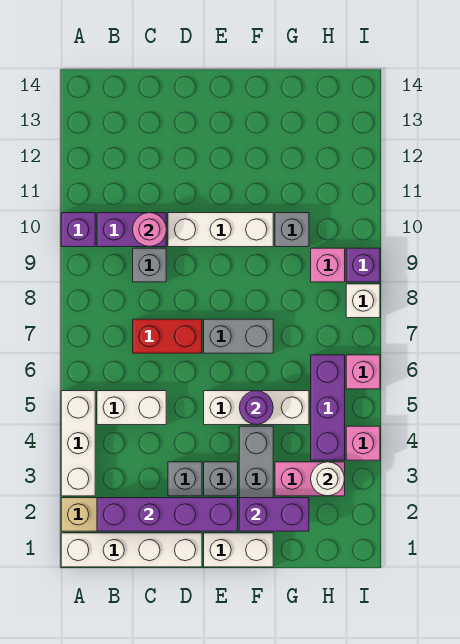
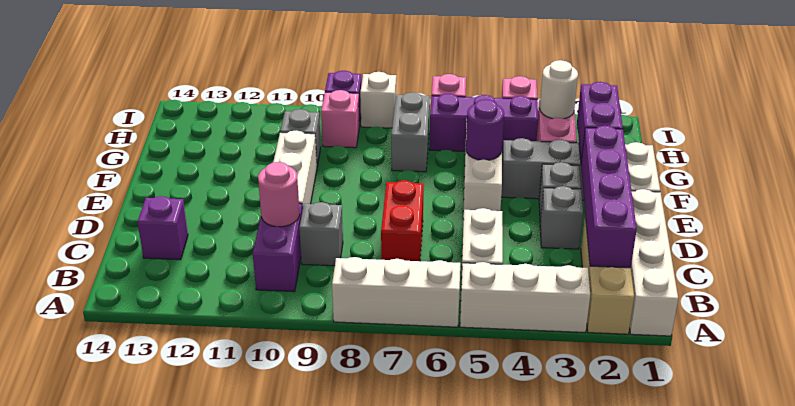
none -> white brick A6:A8 level 1
purple brick A10 level 1 -> purple brick C13 level 1
grey brick E7:F7 level 1 -> grey brick G7:H7 level 1

